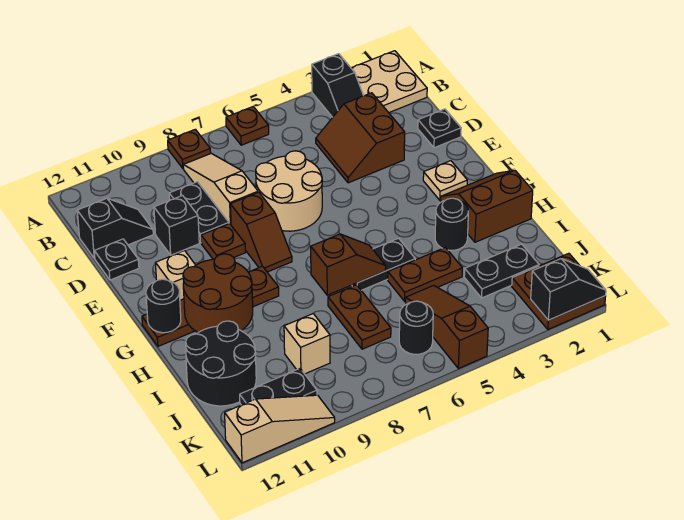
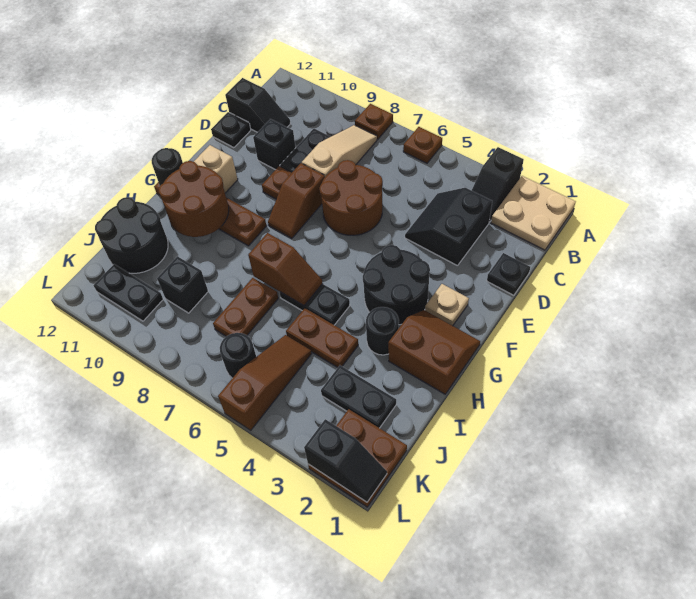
brown slope C3:D4 level 1 top 3 -> black slope C3:D4 level 1 top 3
tan round brick D6:E7 level 1 -> brown round brick D6:E7 level 1
none -> black round brick F3:G4 level 1
tan brick J9 level 1 -> black brick J9 level 1
tan slope L10:L12 level 1 top 12 -> none

